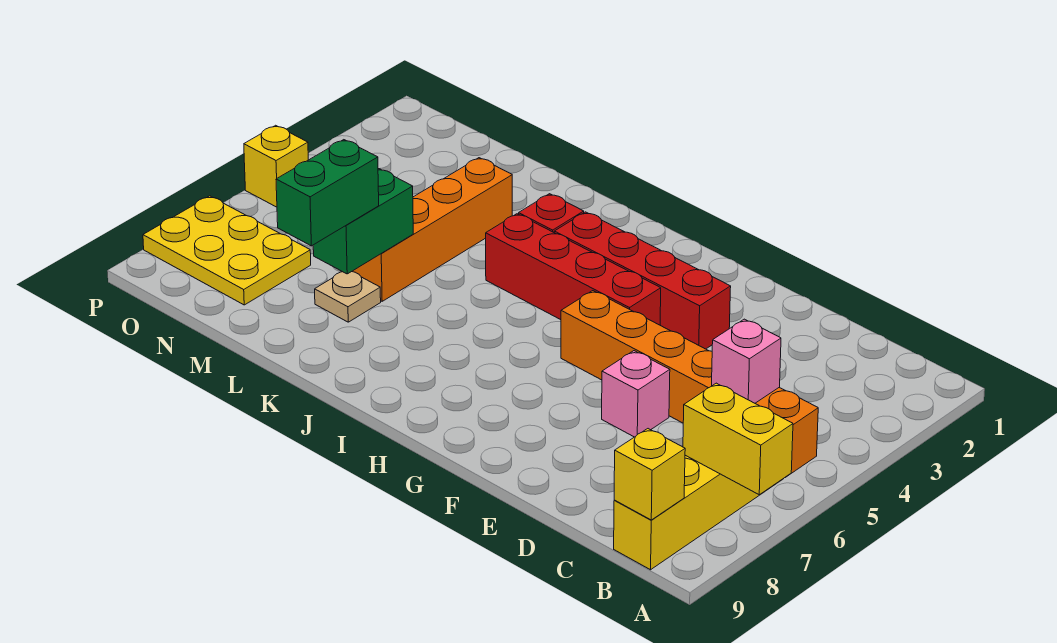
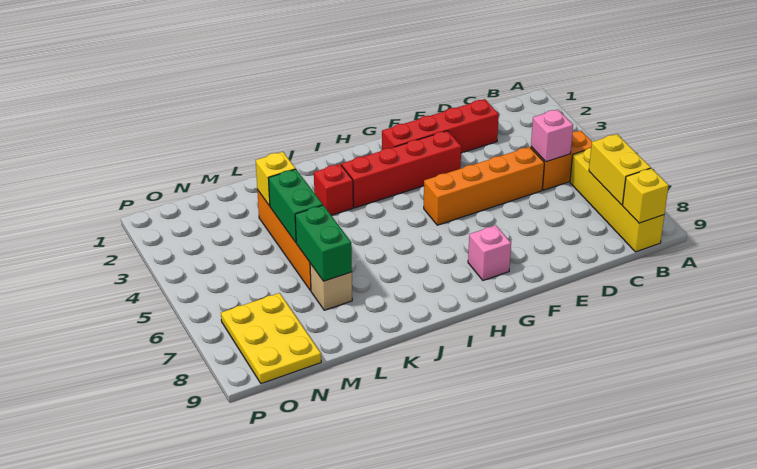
yellow brick A7:B7 level 2 -> yellow brick B7:B8 level 2
pink brick E6 level 1 -> pink brick G8 level 1
red brick G4:J4 level 1 -> red brick D2:G2 level 1
tan plate L7 level 1 -> tan brick L7 level 1
green brick L7:L8 level 3 -> green brick L4:L5 level 2
yellow plate N7:P8 level 1 -> yellow plate N7:O9 level 1
yellow brick P5 level 1 -> yellow brick L3 level 2

